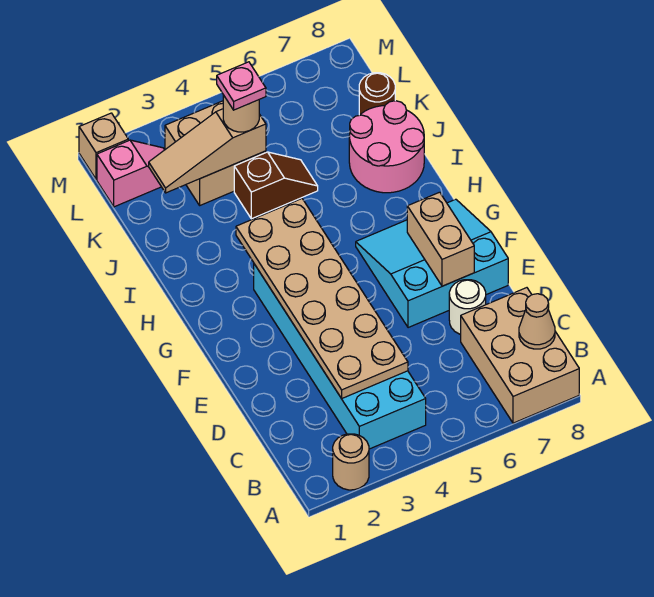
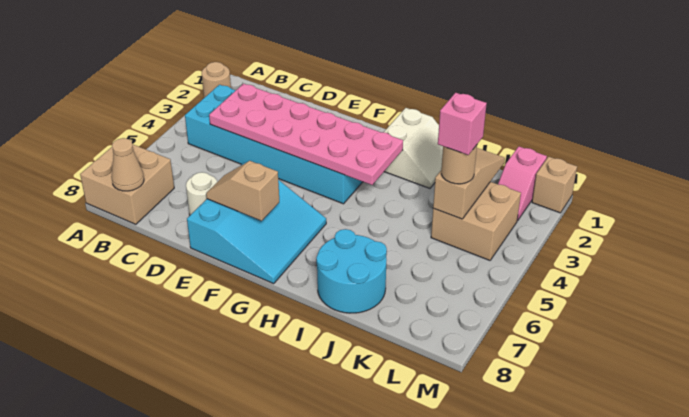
tan brick A7:C8 level 1 -> tan brick A7:B8 level 1
tan plate C3:H4 level 2 -> pink plate C3:H4 level 2
tan brick E7:F7 level 2 -> tan slope E7:F7 level 2 top F
none -> white slope H1:I2 level 1 top H
pink round brick I7:J8 level 1 -> cyan round brick I7:J8 level 1
brown slope J4:J5 level 1 top 4 -> none
pink plate K4 level 4 -> pink brick K4 level 4
brown round brick K8 level 1 -> none

